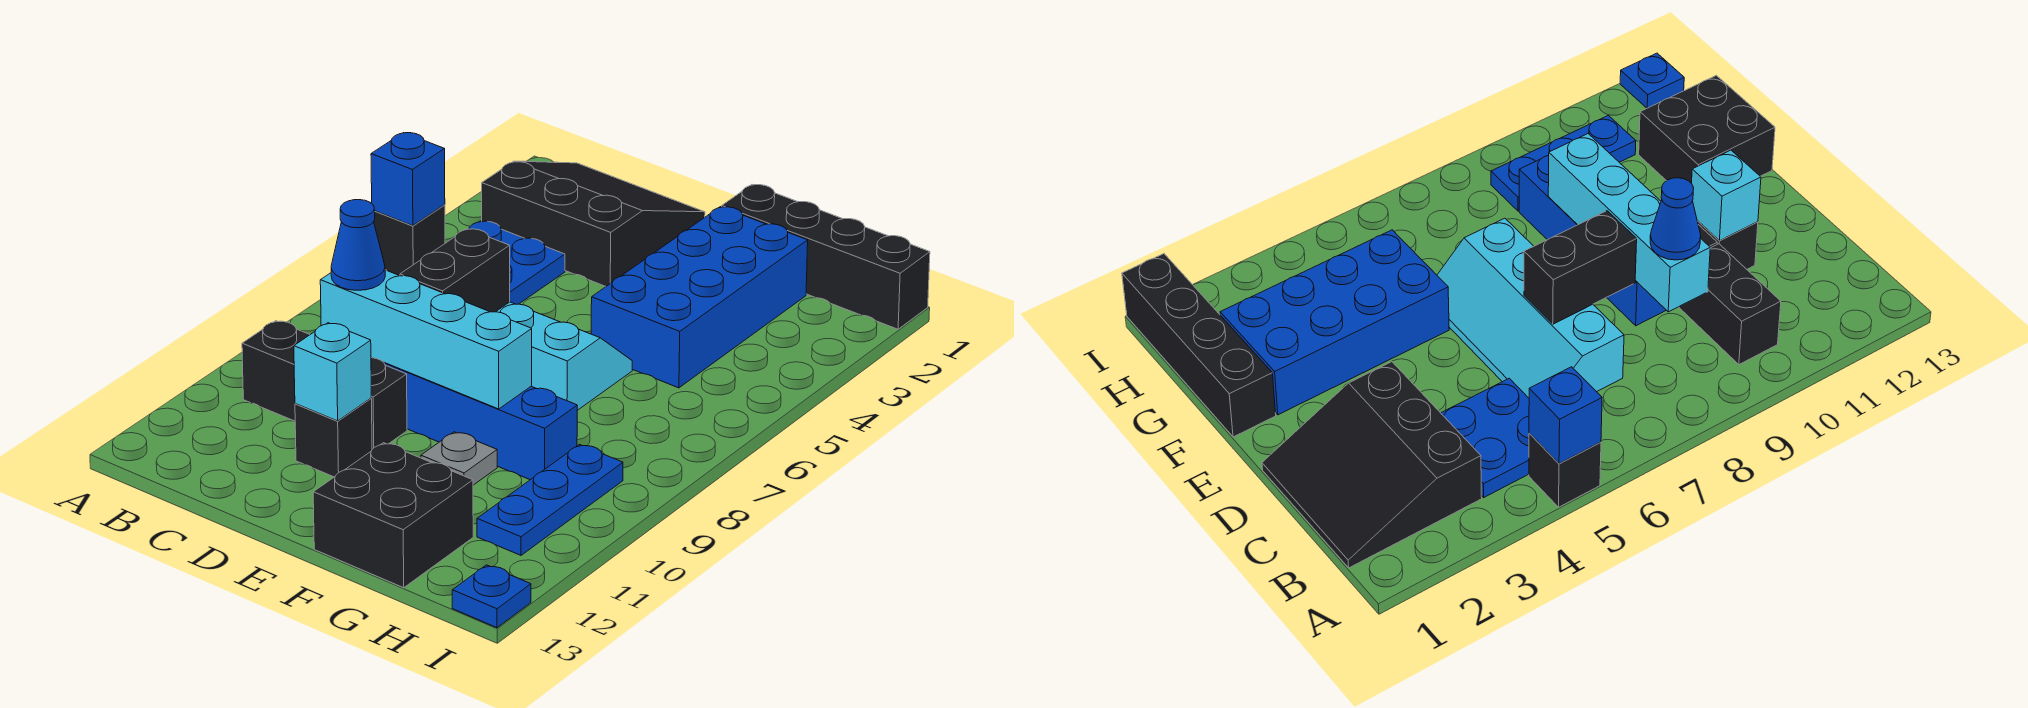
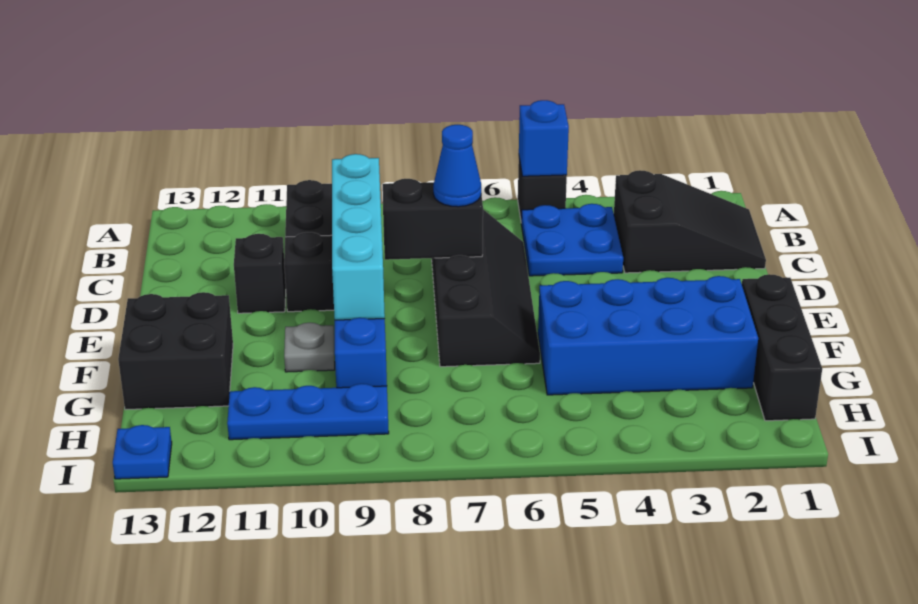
black slope B1:D3 level 1 top 3 -> black slope B1:C3 level 1 top 3
cyan slope C6:F7 level 1 top 7 -> black slope C6:F7 level 1 top 7
blue cone C9 level 3 -> blue cone D7 level 3
cyan brick D11 level 2 -> none
black brick F1:I1 level 1 -> black brick F1:H1 level 1

